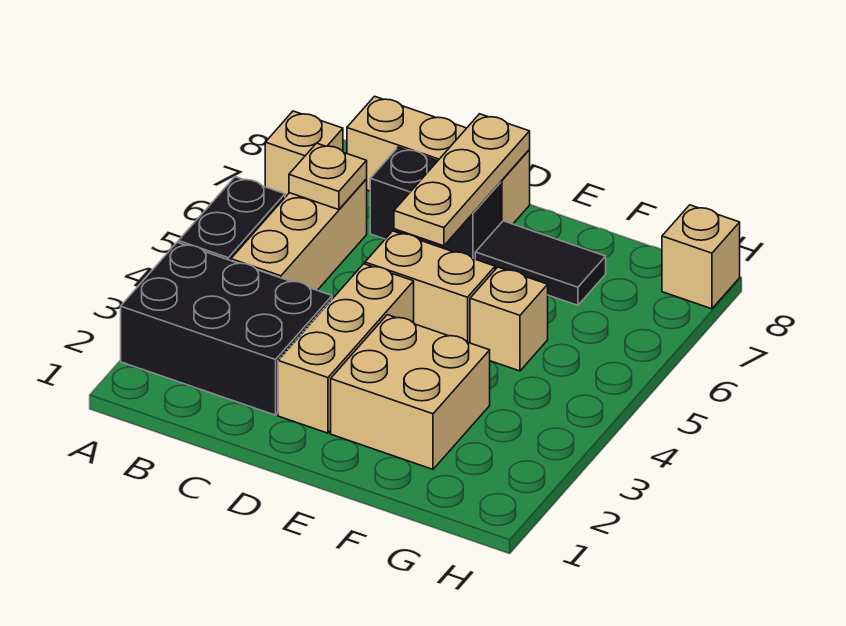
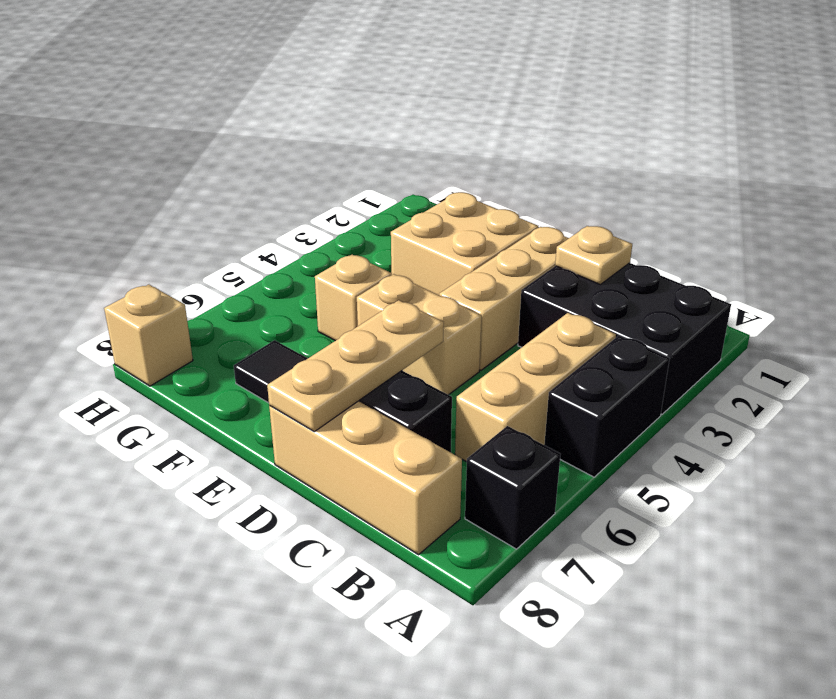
tan brick A7 level 1 -> black brick A7 level 1
tan plate B6 level 2 -> tan plate C2 level 2

